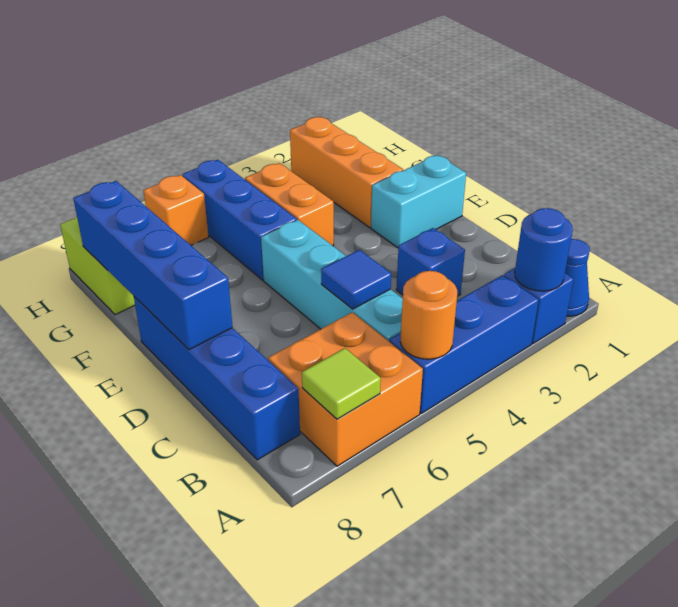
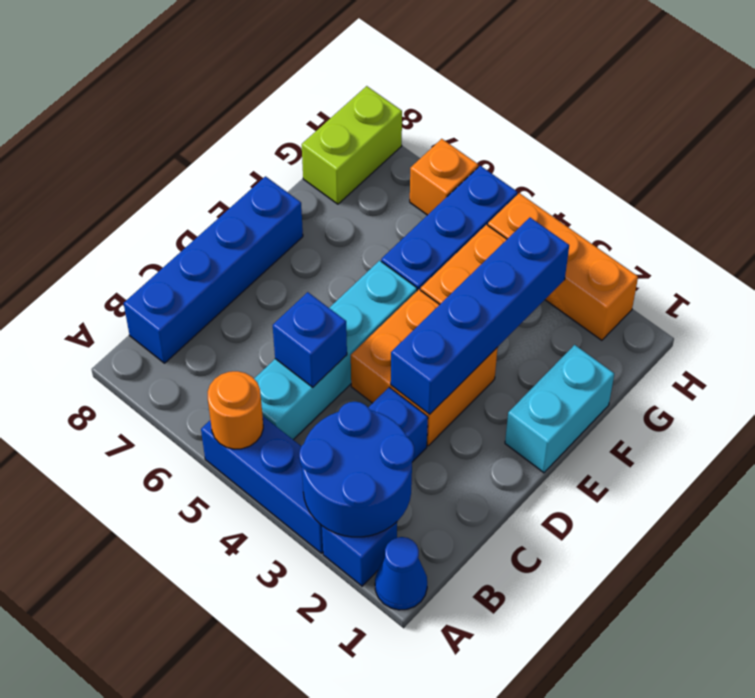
blue round brick A2 level 2 -> blue round brick A2:B3 level 2
orange brick A6:B7 level 1 -> orange brick D3:E4 level 1
lime tile A7 level 2 -> none
blue tile C5 level 2 -> blue brick C5 level 2
blue brick D8:G8 level 2 -> blue brick D3:G3 level 2
cyan brick E1:E2 level 1 -> cyan brick E1:F1 level 1
orange brick F2:H2 level 1 -> orange brick H2:H4 level 1

